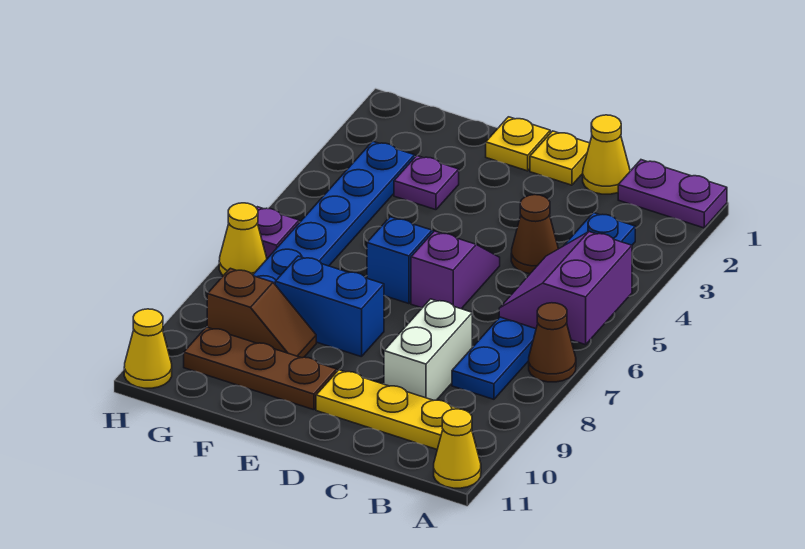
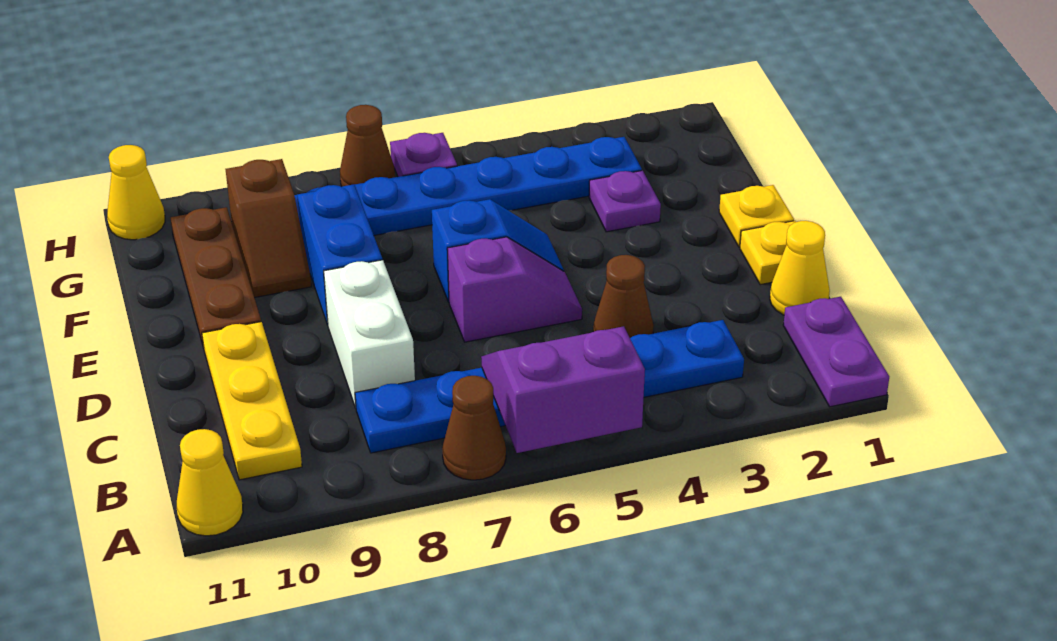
white brick C8:C9 level 1 -> white brick C8:D8 level 1
yellow cone H7 level 1 -> brown cone H7 level 1

